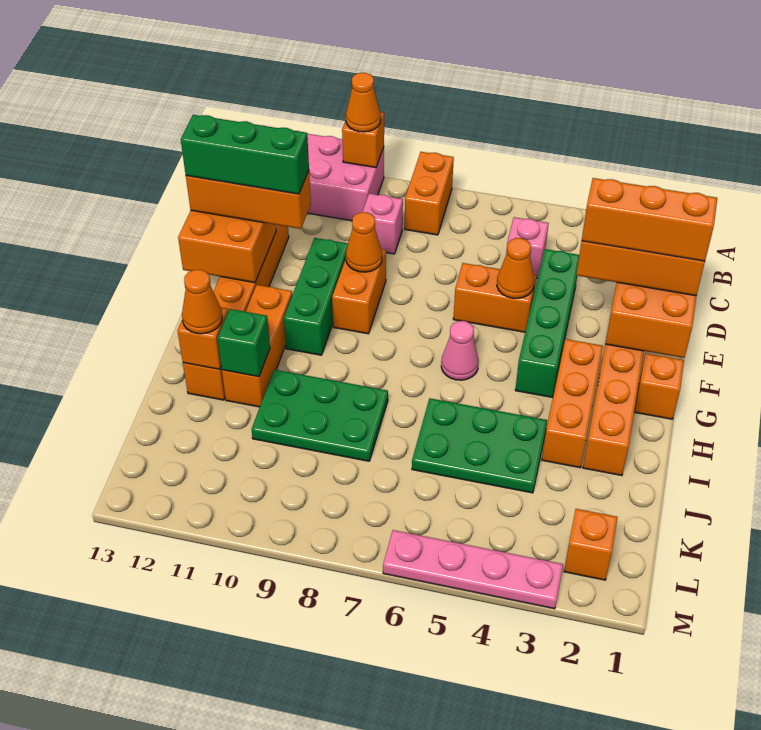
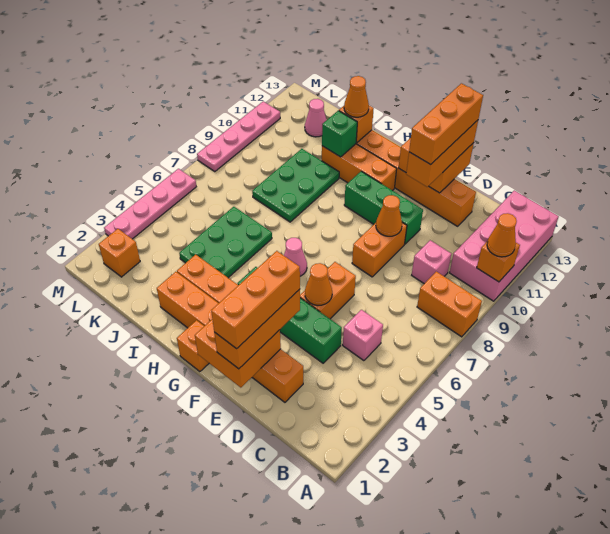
orange brick E9:F9 level 1 -> orange brick E8:E9 level 1
green brick E11:E13 level 4 -> orange brick E11:E13 level 4
none -> pink cone K12 level 1
none -> pink plate M8:M11 level 1

